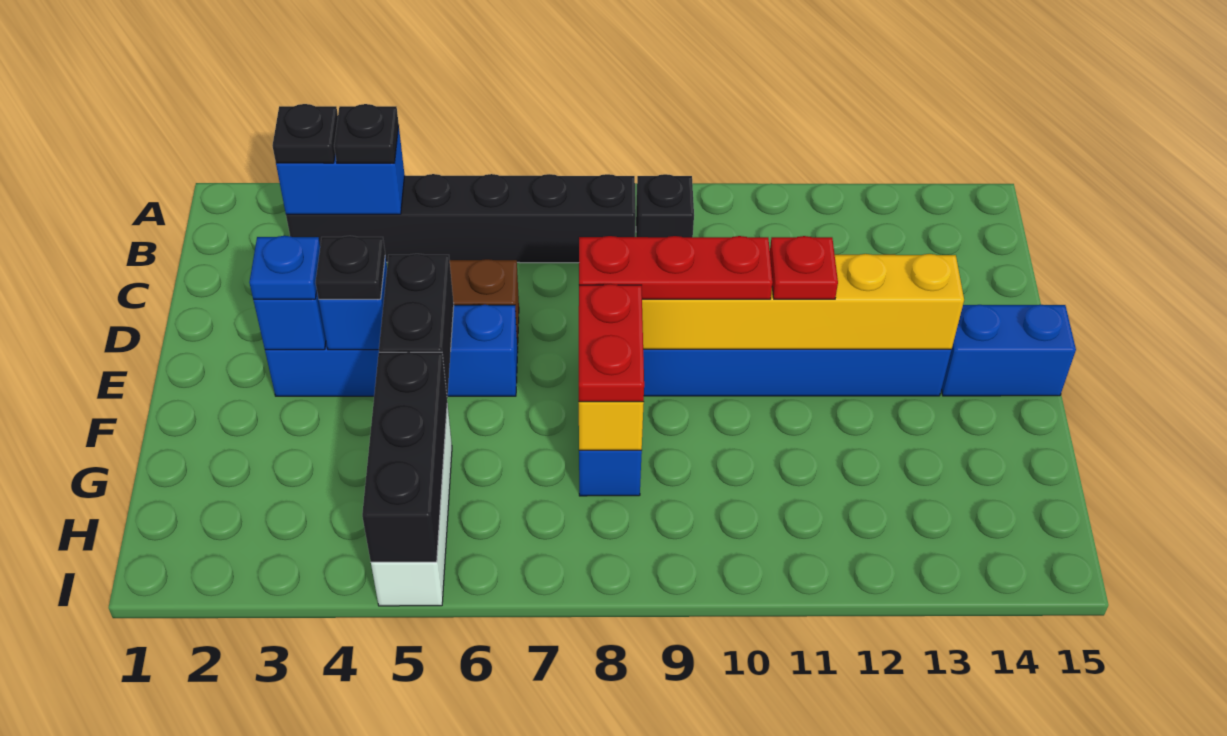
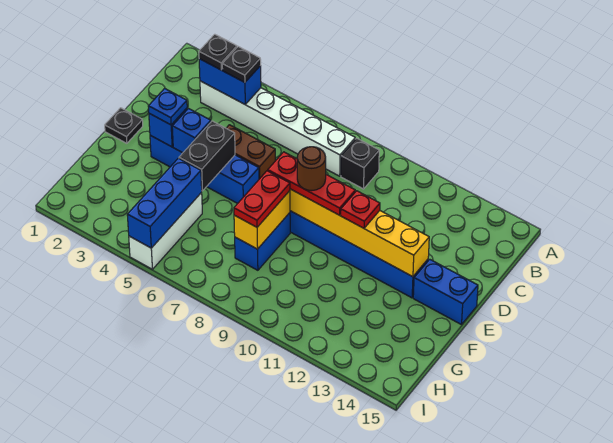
black brick B3:B8 level 1 -> white brick B3:B8 level 1
black plate E4 level 3 -> black plate E1 level 1
none -> brown round brick E9 level 4
black brick G5:I5 level 2 -> blue brick G5:I5 level 2

